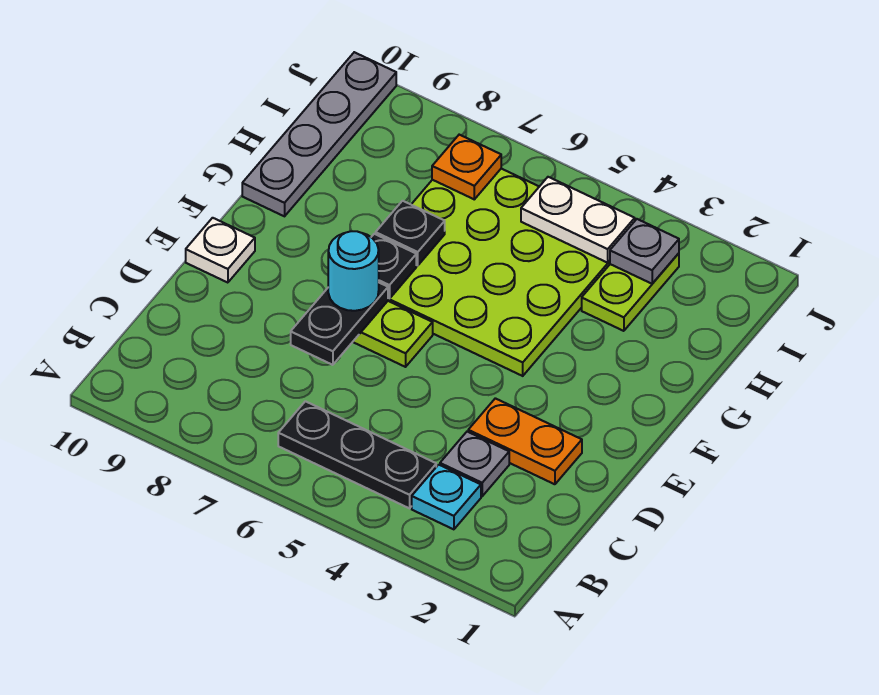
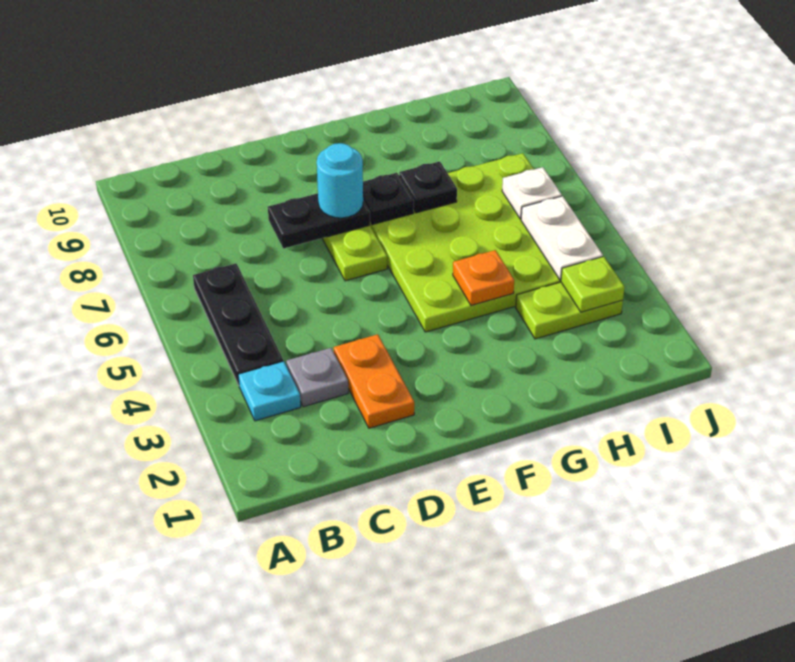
white plate E10 level 1 -> white plate I6 level 2
grey plate G10:J10 level 1 -> none
grey plate I3 level 2 -> lime plate I3 level 2
orange plate I7 level 2 -> orange plate G4 level 2

